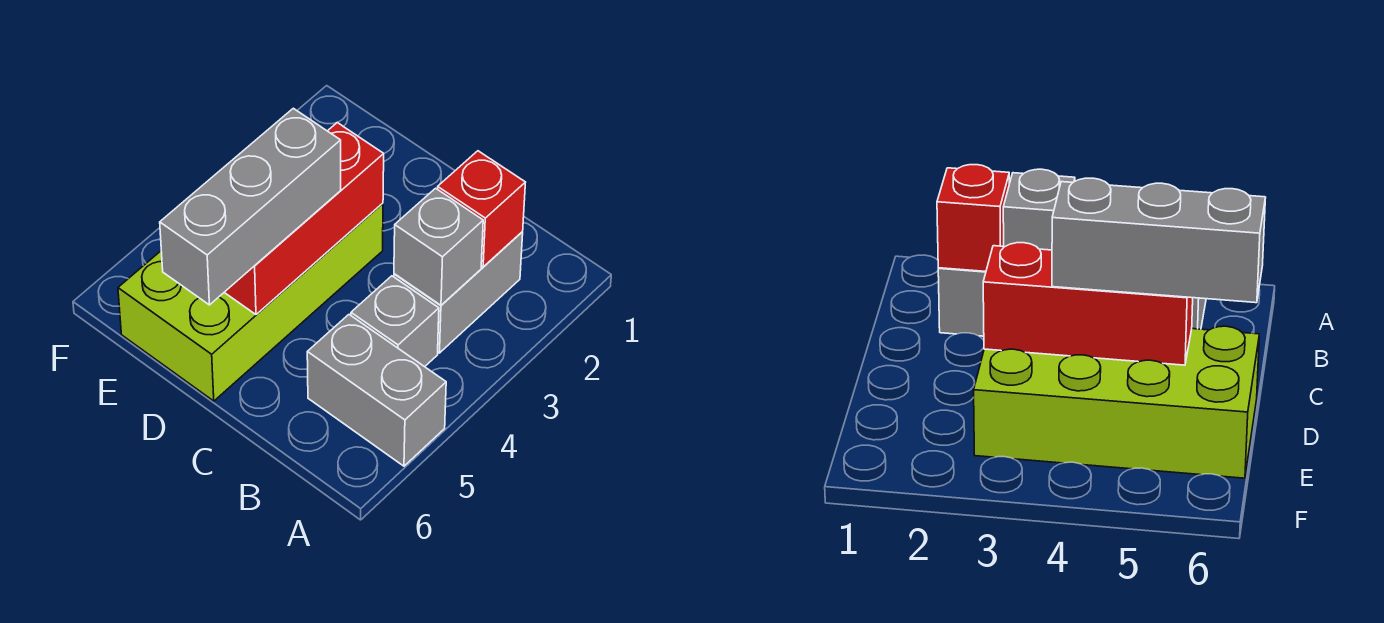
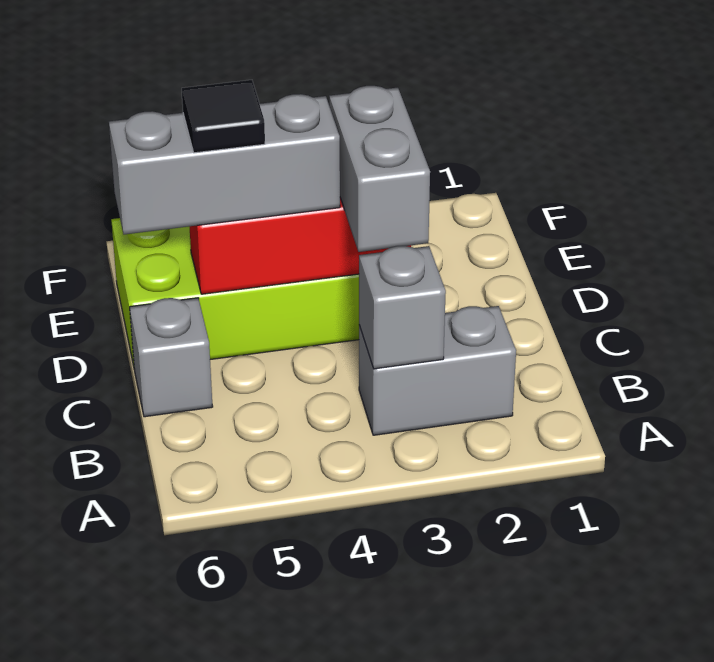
grey brick A5:B5 level 1 -> grey brick C3:D3 level 3
red brick B2 level 2 -> none
grey brick B4 level 1 -> grey brick C6 level 1
none -> black tile D5 level 4

